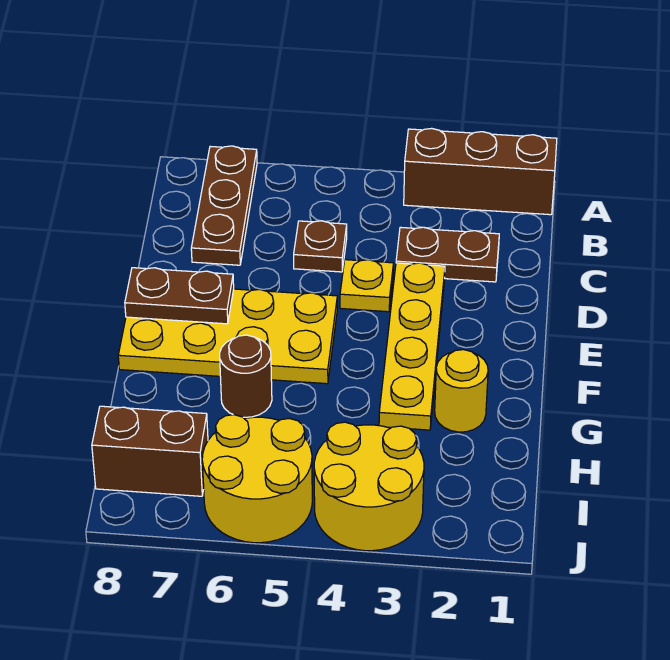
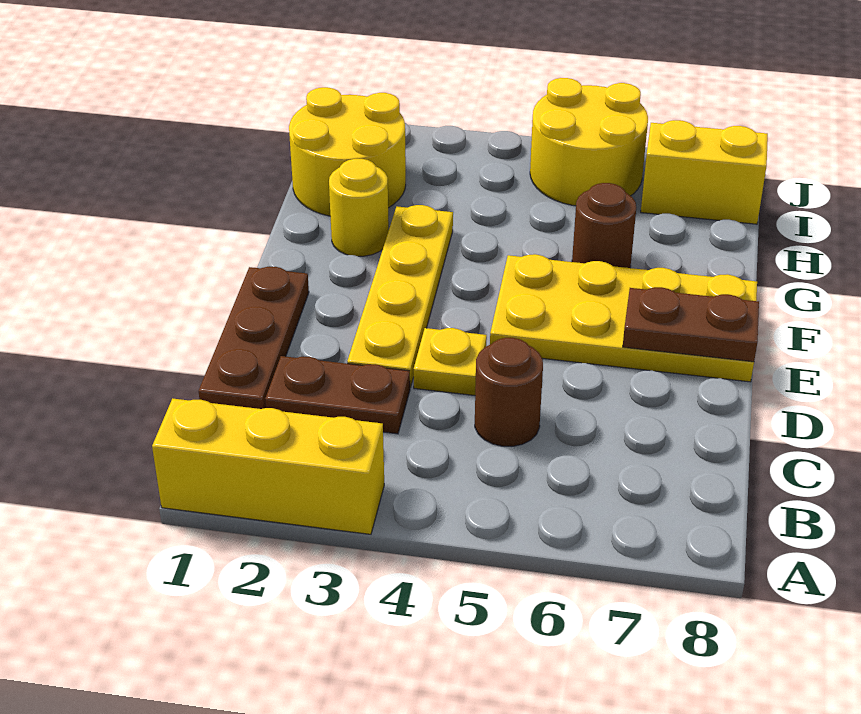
brown brick A1:A3 level 1 -> yellow brick A1:A3 level 1
brown plate A7:C7 level 1 -> brown plate C1:E1 level 1
brown plate C5 level 1 -> brown round brick C5 level 1
yellow round brick I3:J4 level 1 -> yellow round brick H1:I2 level 1
brown brick I7:I8 level 1 -> yellow brick I7:I8 level 1

